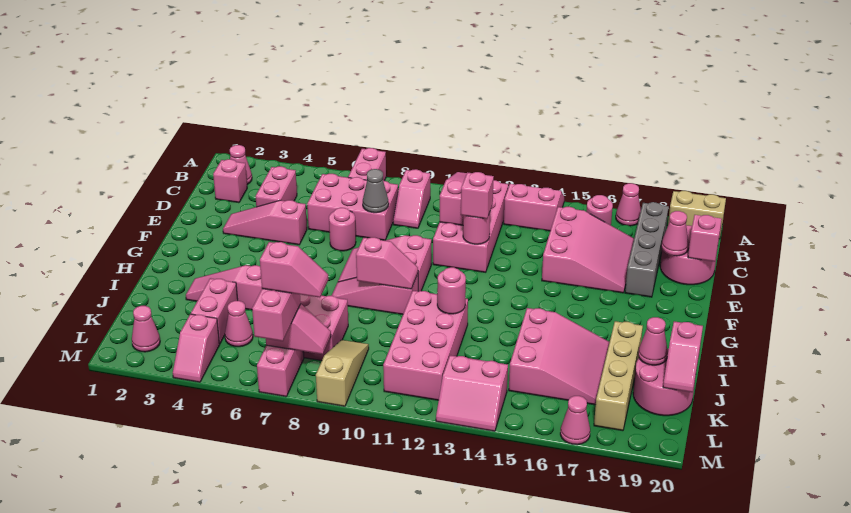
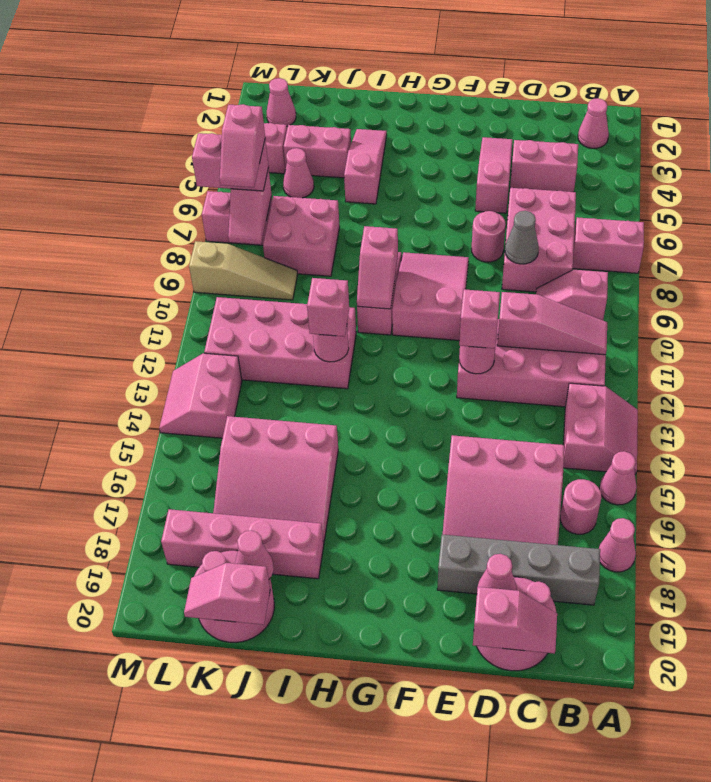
tan brick A19:A20 level 1 -> none
pink brick C2 level 1 -> pink brick I12 level 3
tan brick I18:L18 level 1 -> pink brick I18:L18 level 1
pink cone M17 level 1 -> pink cone A15 level 1

